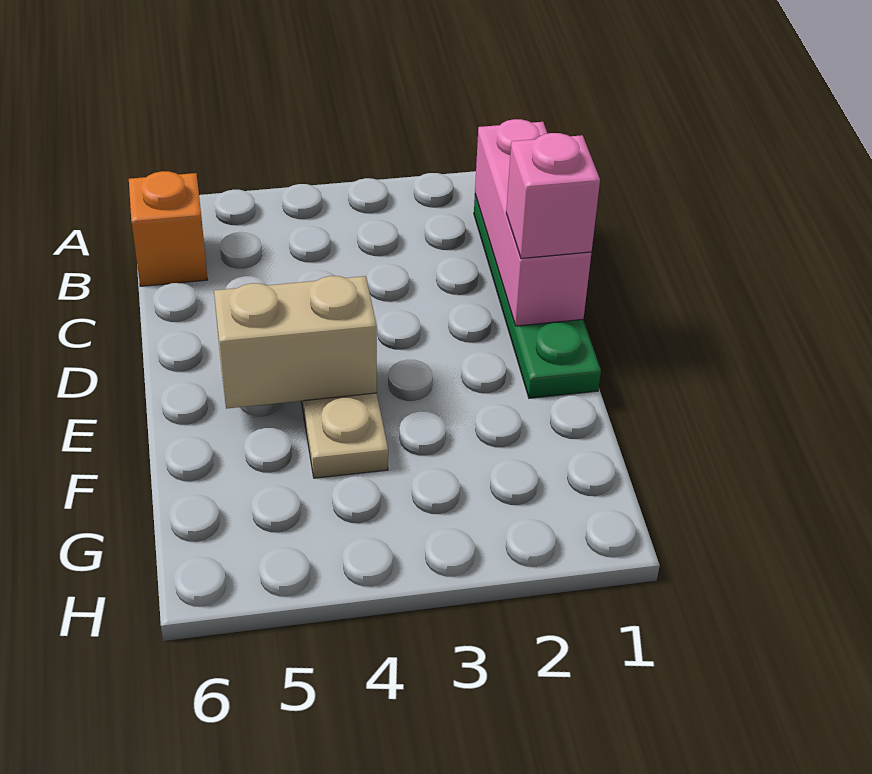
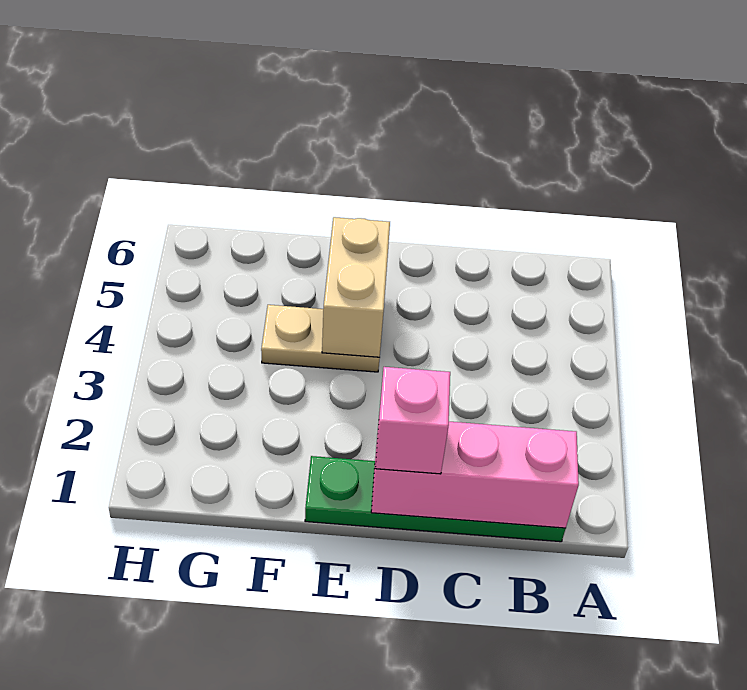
orange brick B6 level 1 -> none

